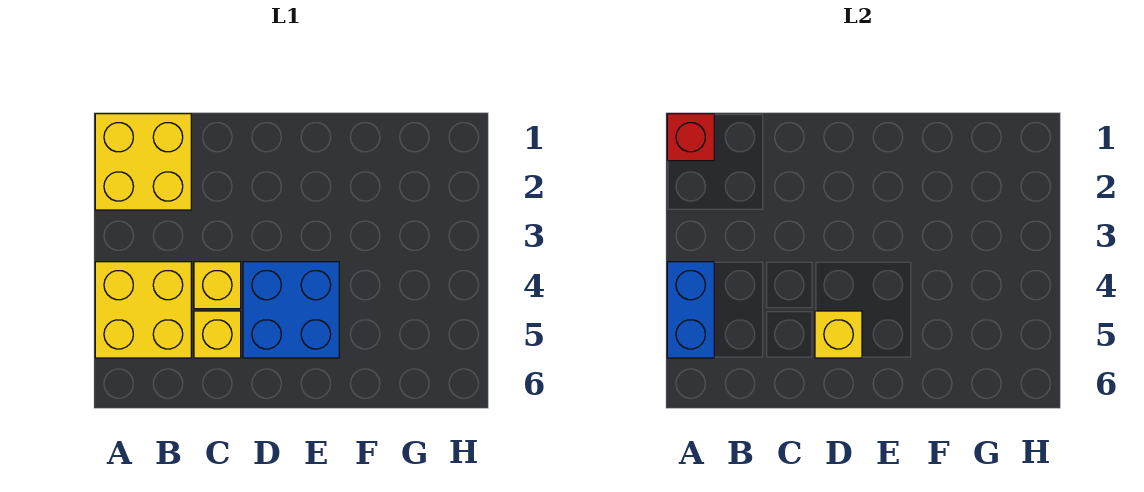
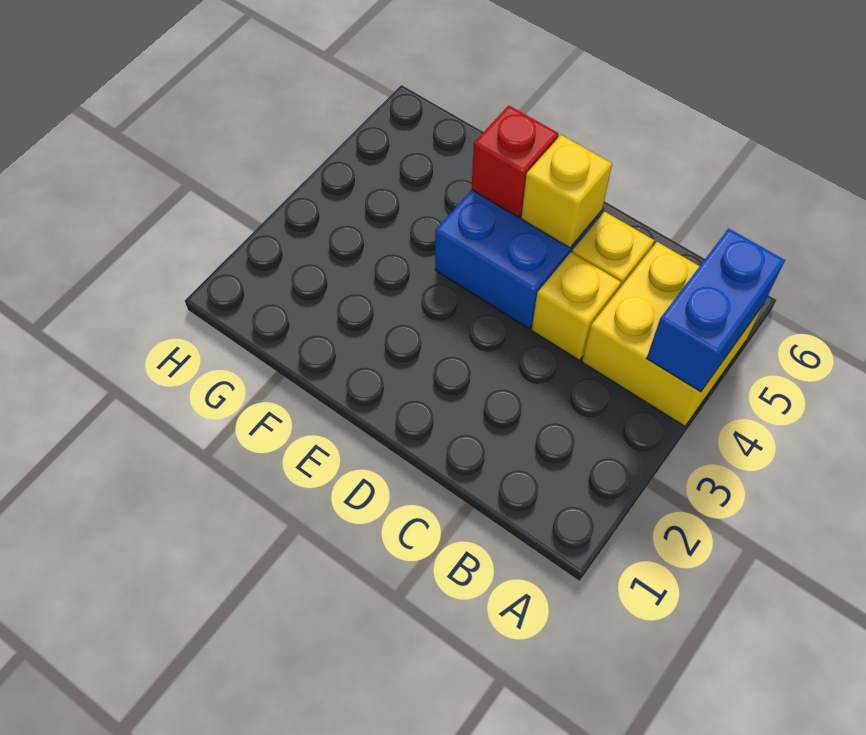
yellow brick A1:B2 level 1 -> none
red brick A1 level 2 -> red brick E5 level 2

